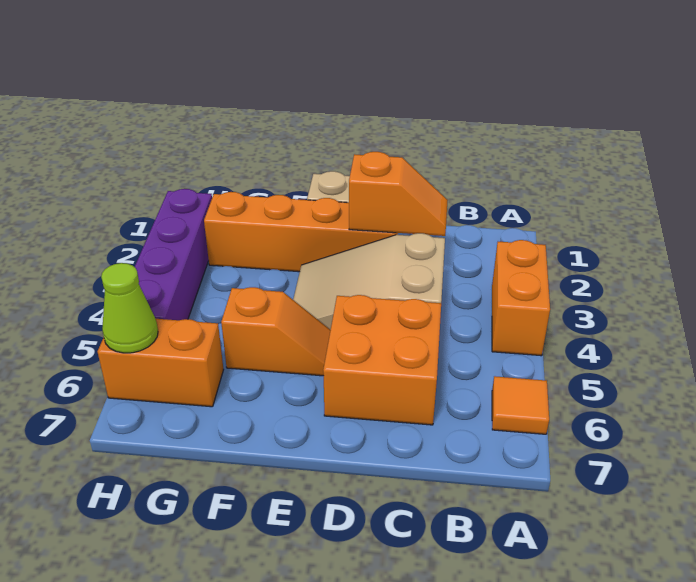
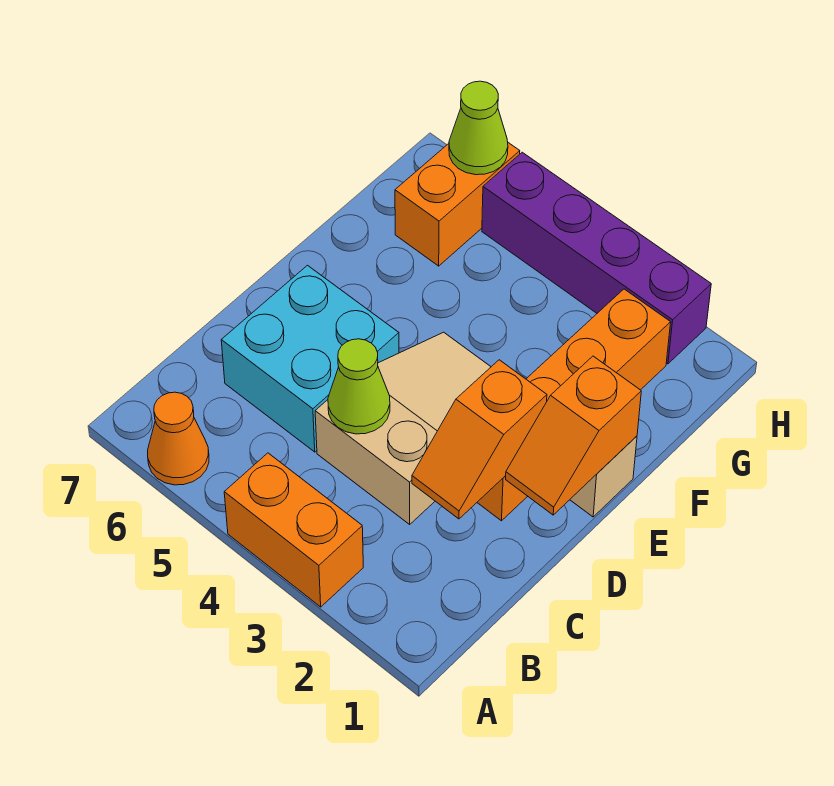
orange tile A6 level 1 -> orange cone A6 level 1
none -> lime cone C4 level 2
orange brick C5:D6 level 1 -> cyan brick C5:D6 level 1
orange slope E5:F5 level 1 top F -> orange slope D1:E1 level 2 top E

